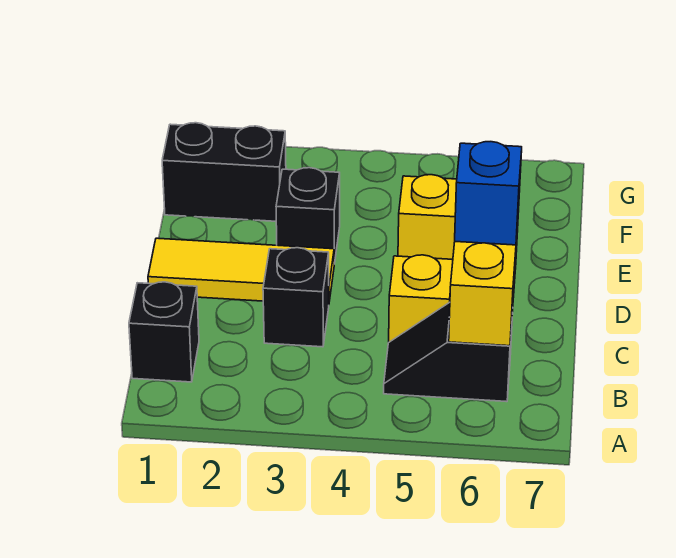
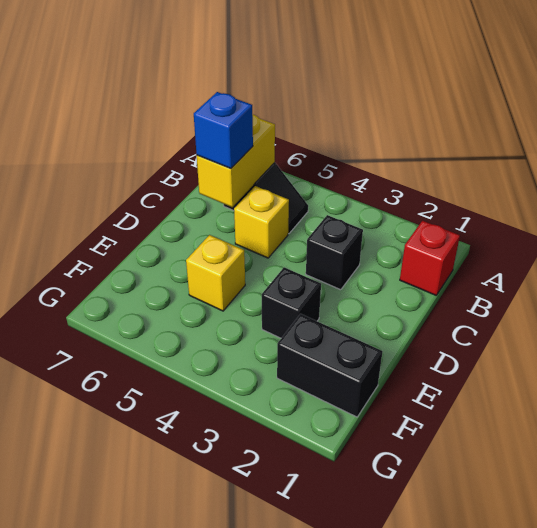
black brick B1 level 1 -> red brick B1 level 1
yellow tile D1:D3 level 1 -> none

